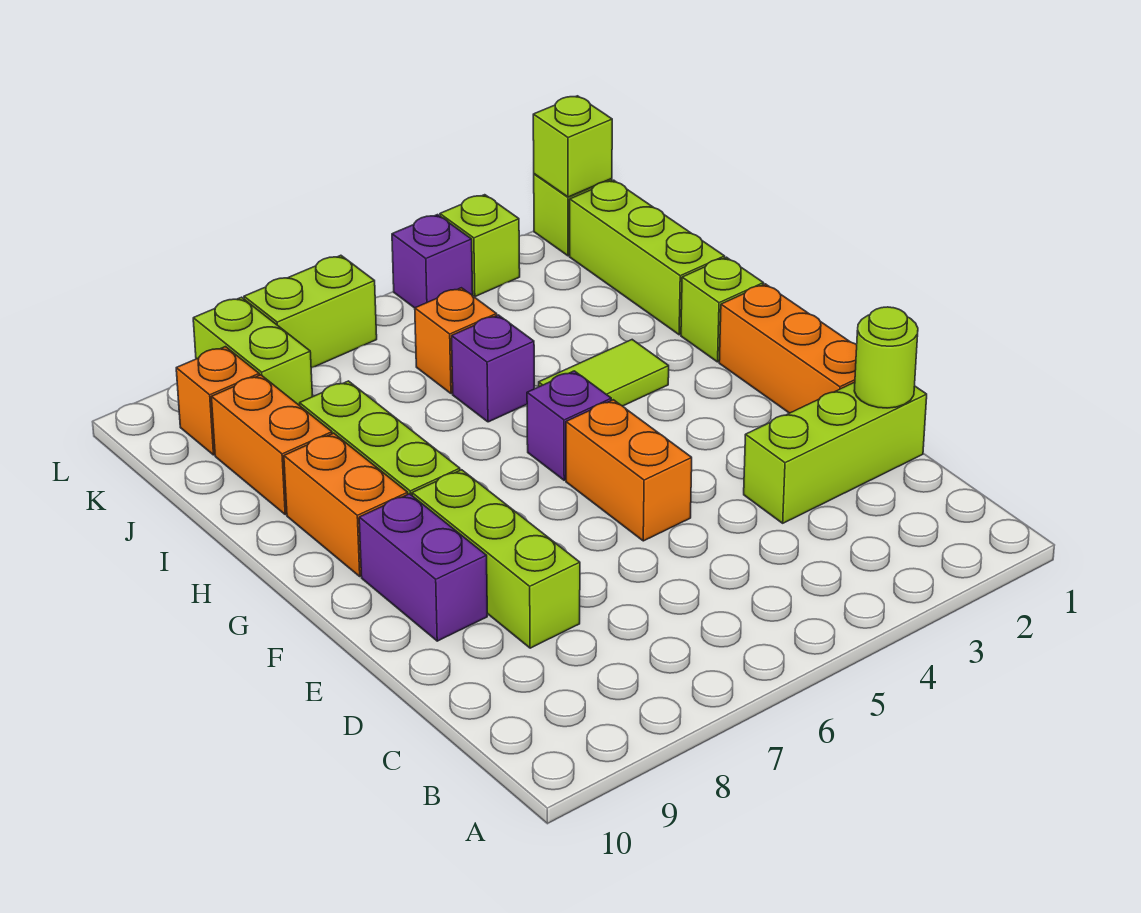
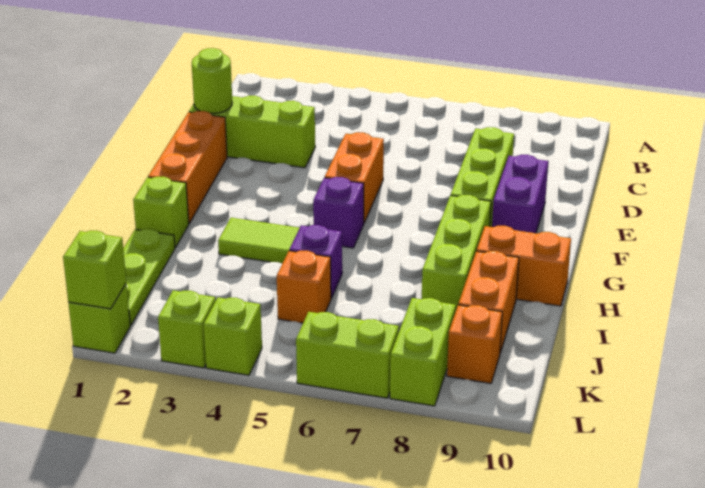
orange brick G9:H9 level 1 -> orange brick H9:H10 level 1
lime brick I1:K1 level 1 -> lime plate I1:K1 level 1
purple brick L4 level 1 -> lime brick L4 level 1

